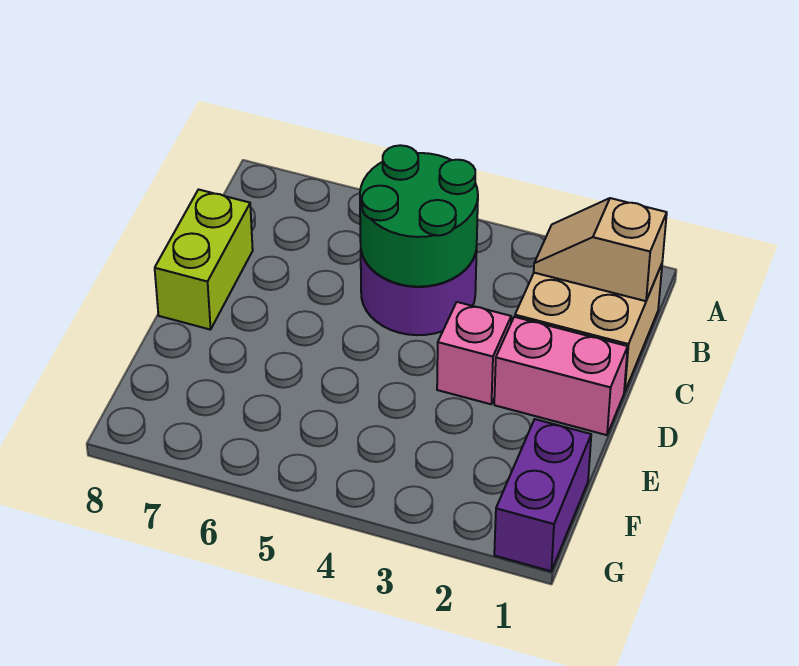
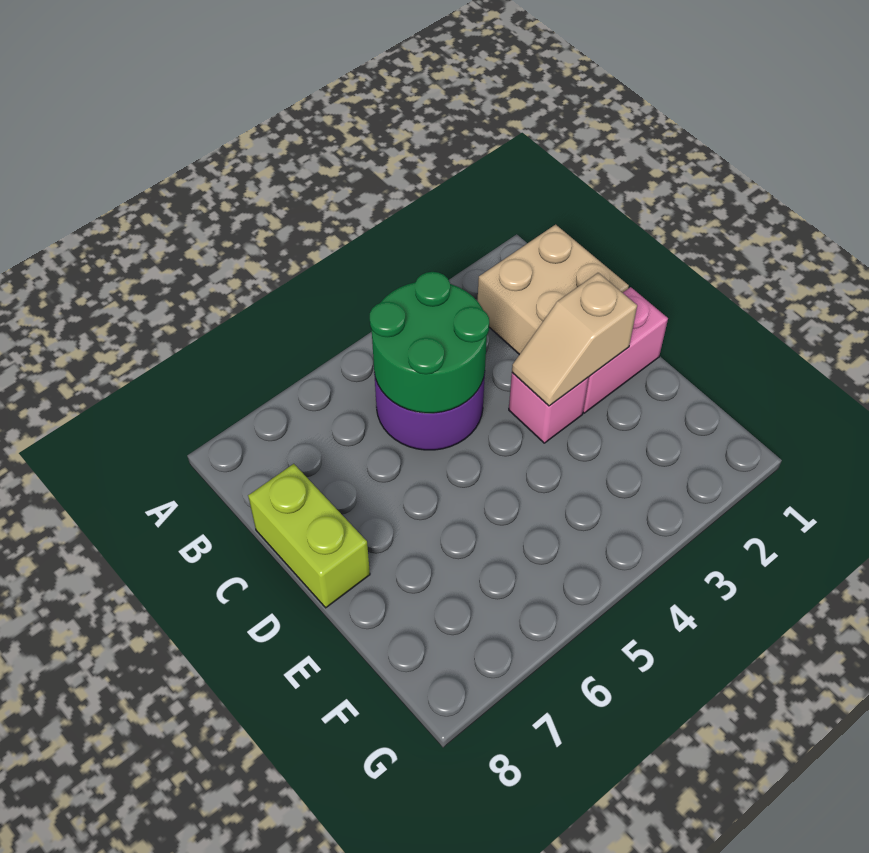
tan slope B1:B2 level 2 top 1 -> tan slope D2:D3 level 2 top 2
purple brick F1:G1 level 1 -> none

